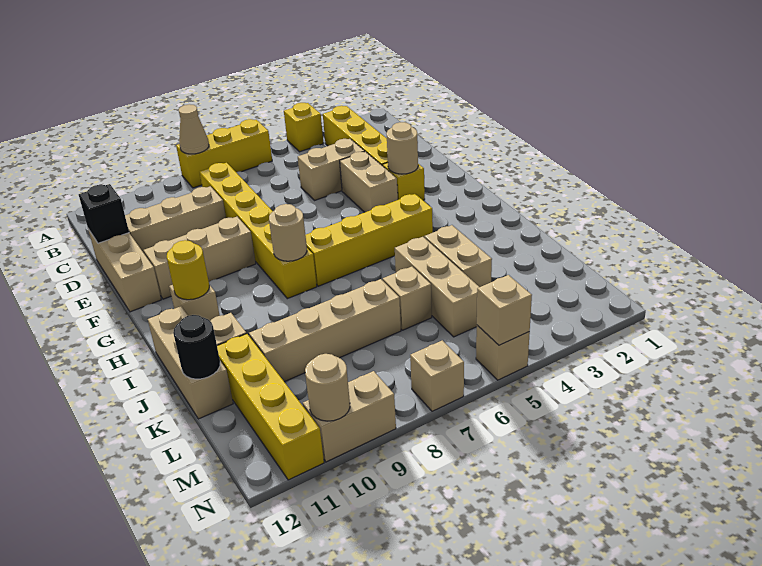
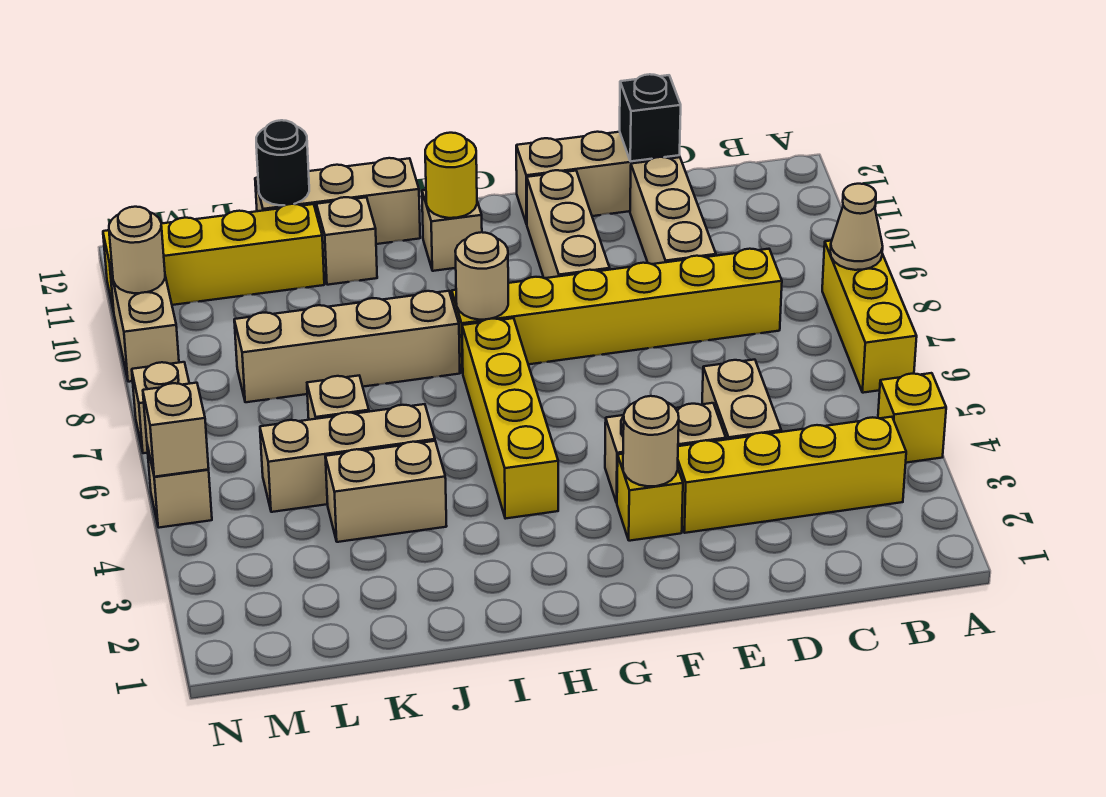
tan brick K7:K10 level 1 -> tan brick I8:L8 level 1

